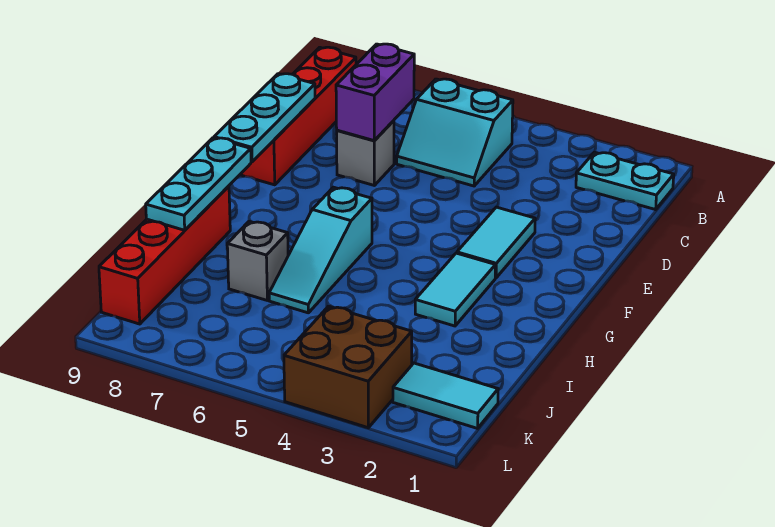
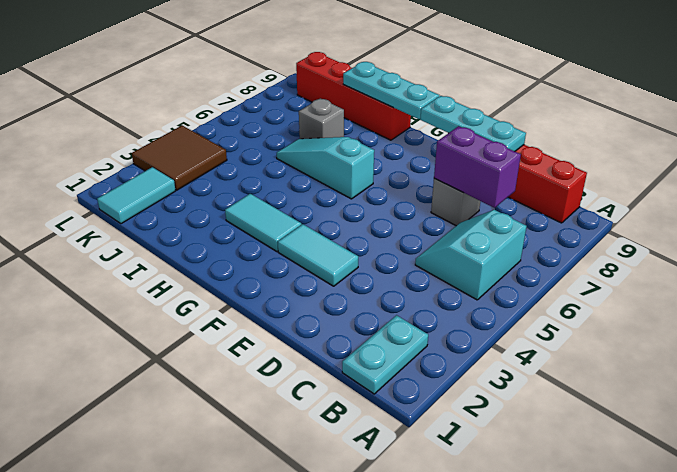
brown brick K3:L4 level 1 -> brown tile K3:L4 level 1

